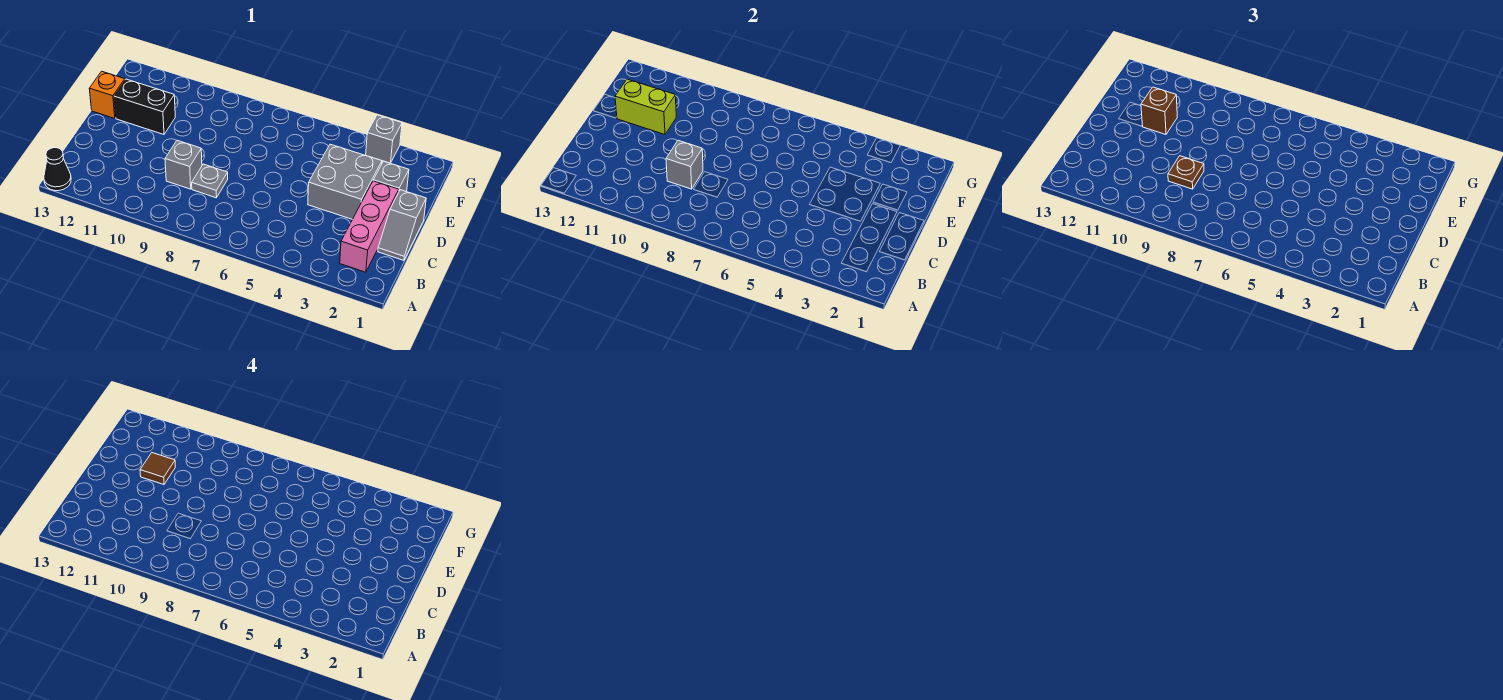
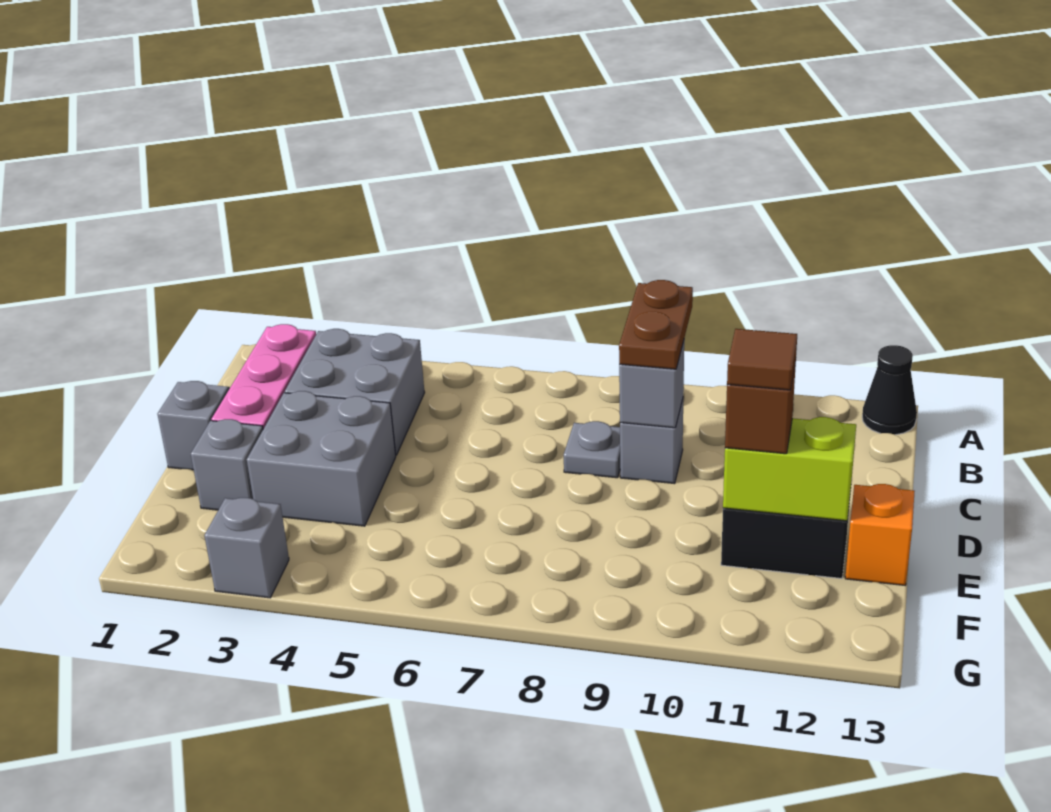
none -> grey brick B3:C4 level 1
brown plate C9 level 3 -> brown plate B9:C9 level 3

